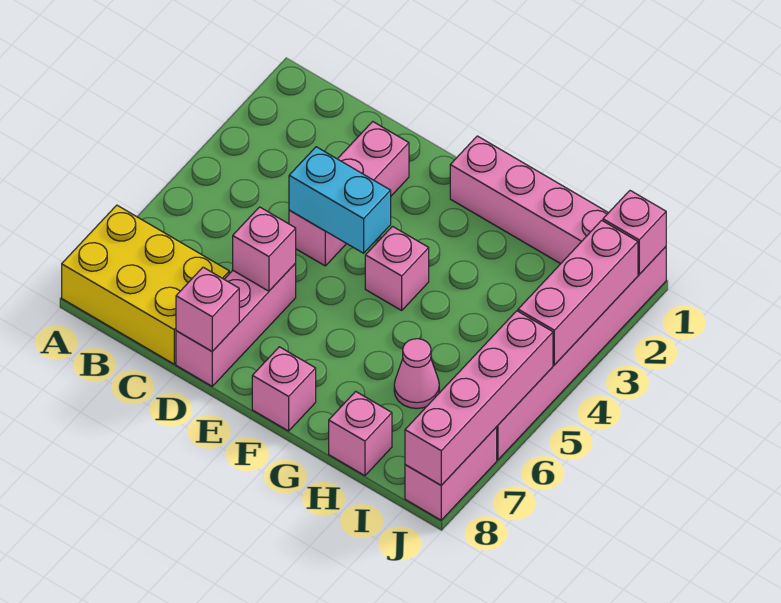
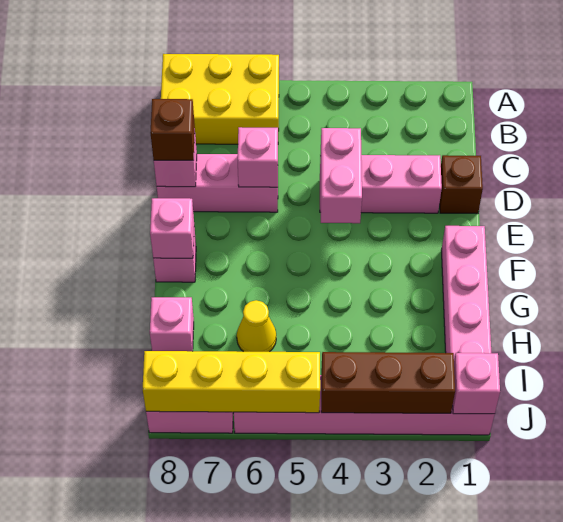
yellow brick A7:C8 level 1 -> yellow brick A6:B8 level 1
none -> brown brick D1 level 1
cyan brick D4:E4 level 2 -> pink brick D4:E4 level 2
none -> brown brick D8 level 3
pink brick F4 level 1 -> pink brick F8 level 2
pink cone H6 level 1 -> yellow cone H6 level 1
pink brick J2:J4 level 2 -> brown brick J2:J4 level 2
pink brick J5:J8 level 2 -> yellow brick J5:J8 level 2

